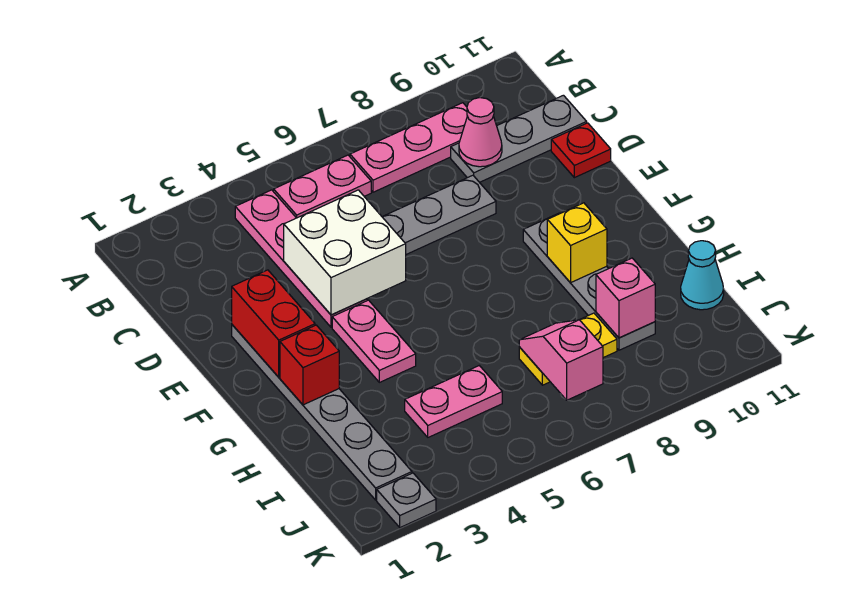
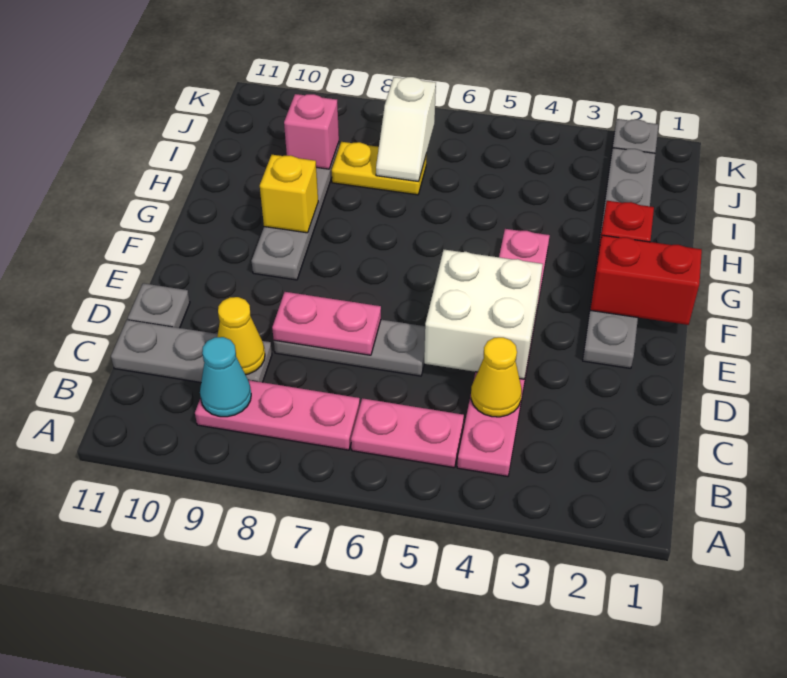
none -> yellow cone C4 level 2
pink cone C9 level 2 -> yellow cone C9 level 2
red plate D11 level 1 -> grey plate D11 level 1
red brick E2:F2 level 2 -> red brick F1:F2 level 2
pink plate I4:I5 level 1 -> pink plate D7:D8 level 2
pink slope I7:J7 level 2 top J -> white slope I7:J7 level 2 top J
cyan cone I11 level 1 -> cyan cone B9 level 2

